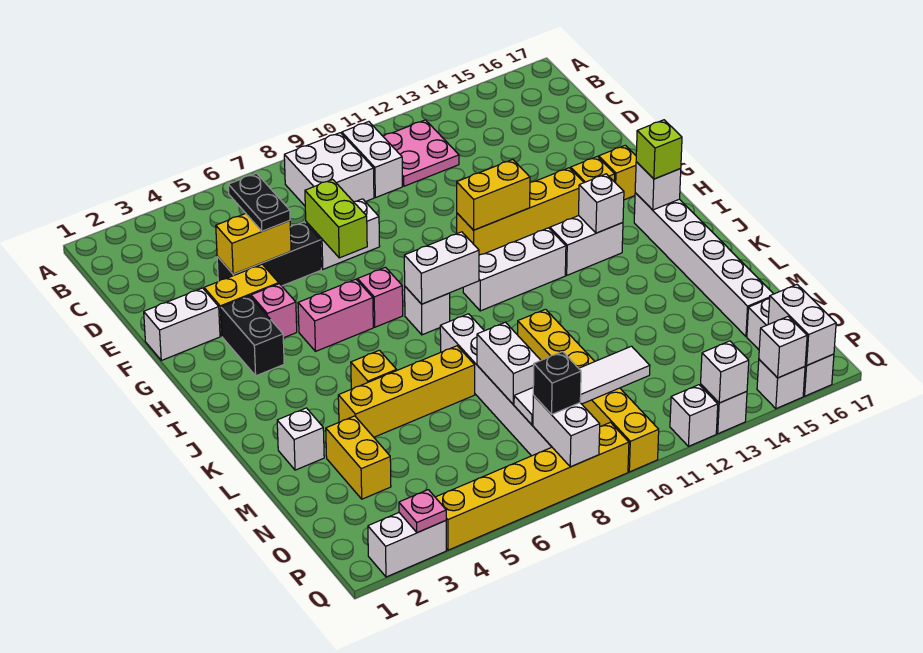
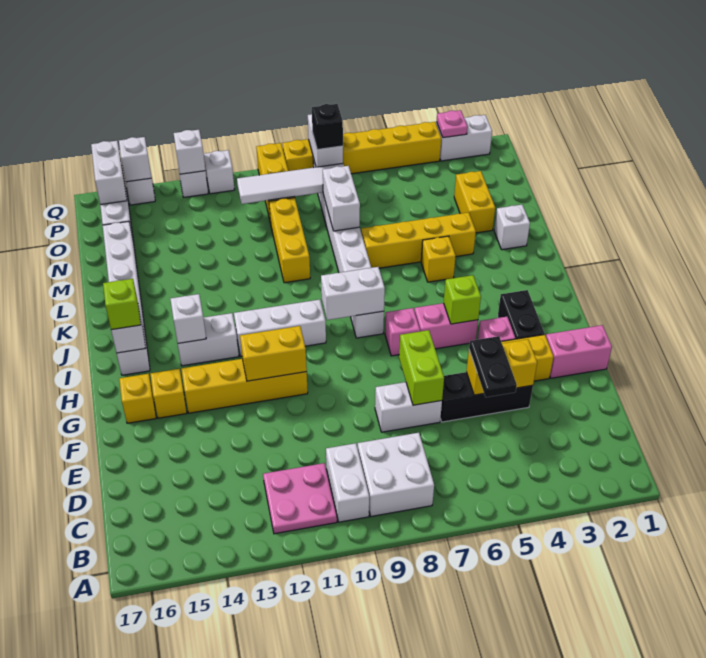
white brick F1:F2 level 1 -> pink brick F1:F2 level 1
none -> lime brick H5 level 2

